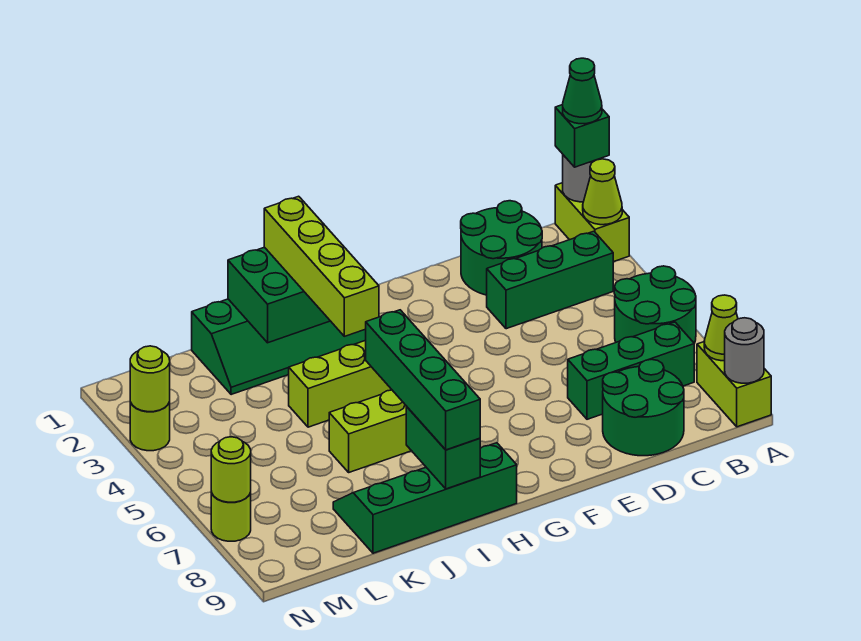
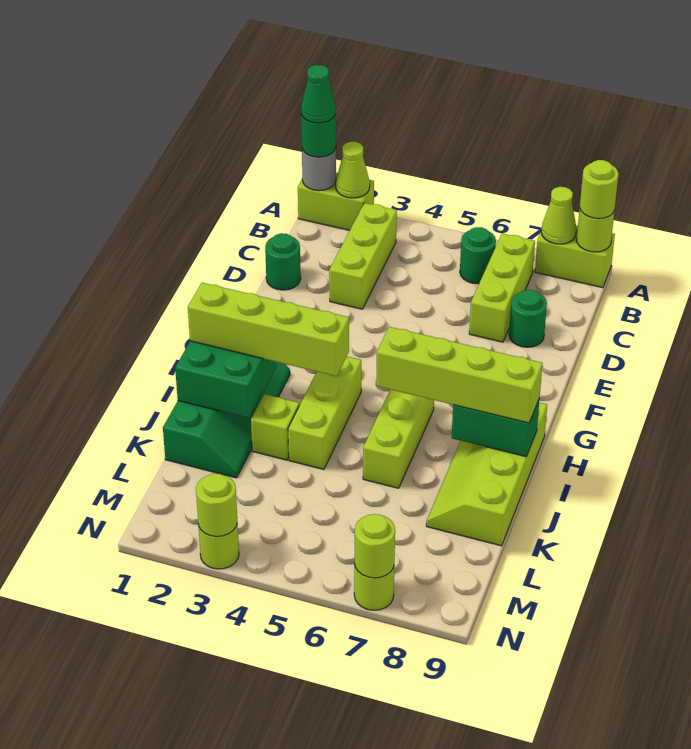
green brick A1 level 3 -> green round brick A1 level 3
green round brick A5:B6 level 1 -> green round brick B6 level 1
grey round brick A9 level 2 -> lime round brick A9 level 2
none -> lime round brick A9 level 3
green brick B3:D3 level 1 -> lime brick B3:D3 level 1
green brick B7:D7 level 1 -> lime brick B7:D7 level 1
green round brick C1:D2 level 1 -> green round brick D1 level 1
green round brick C8:D9 level 1 -> green round brick D8 level 1
green slope H8:K9 level 1 top 9 -> lime slope H8:K9 level 1 top 9
green brick I6:I9 level 3 -> lime brick I6:I9 level 3
none -> lime brick J3 level 1

